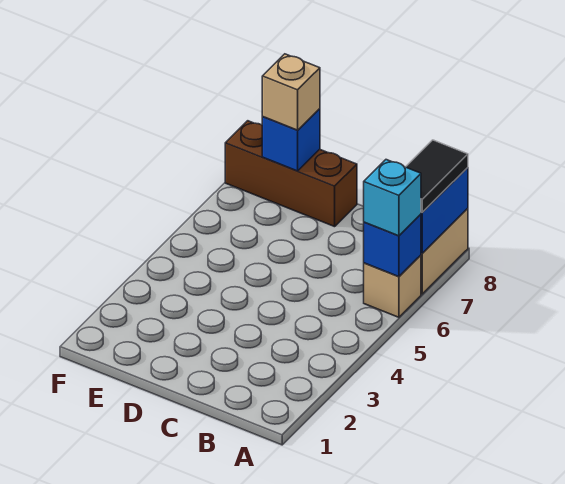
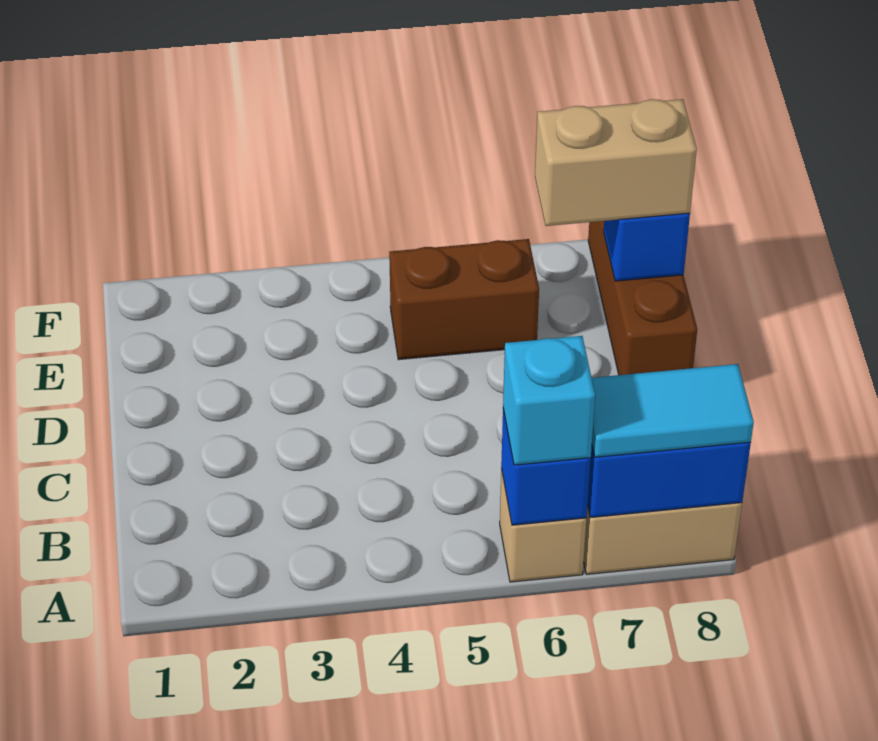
black tile A7:A8 level 3 -> cyan tile A7:A8 level 3
none -> brown brick E5:E6 level 1
tan brick E8 level 3 -> tan brick E7:E8 level 3

